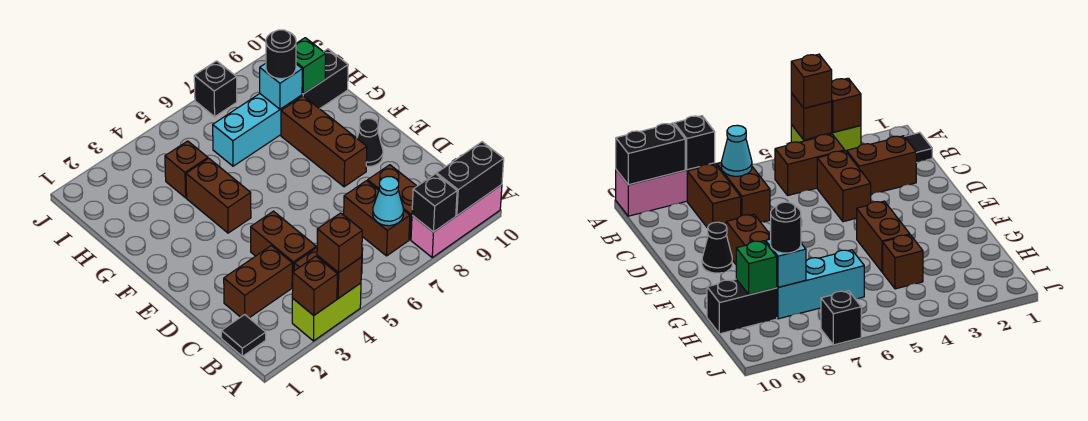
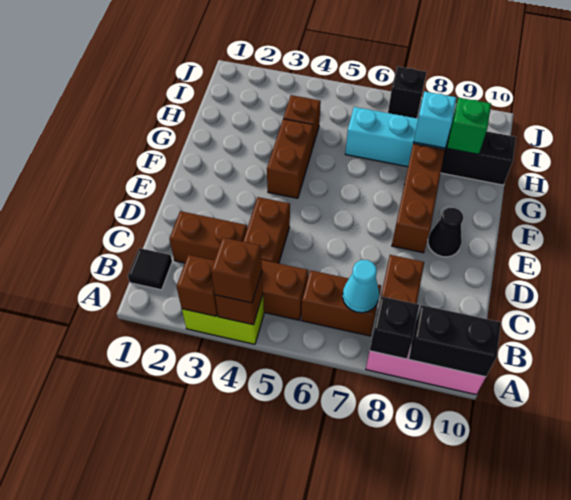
brown brick B7:C7 level 1 -> brown brick B6:B7 level 1
black round brick H8 level 3 -> none

